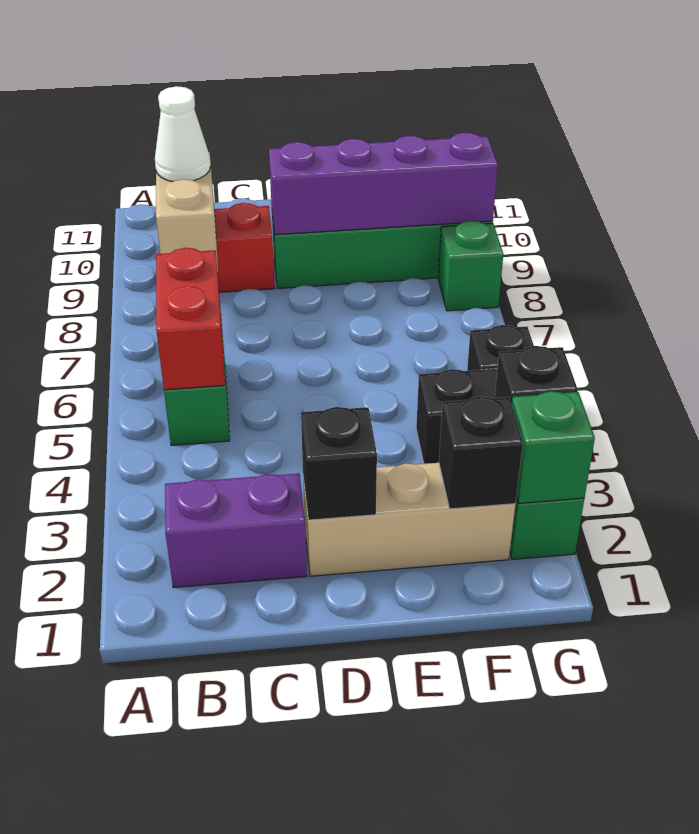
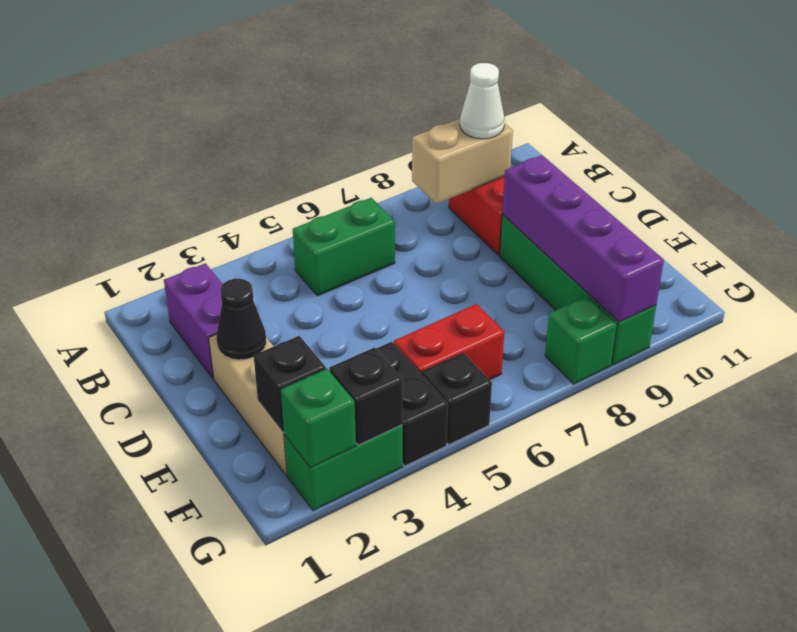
red brick B5:B6 level 2 -> red brick F5:F6 level 1
black brick D2 level 2 -> black cone D2 level 2

